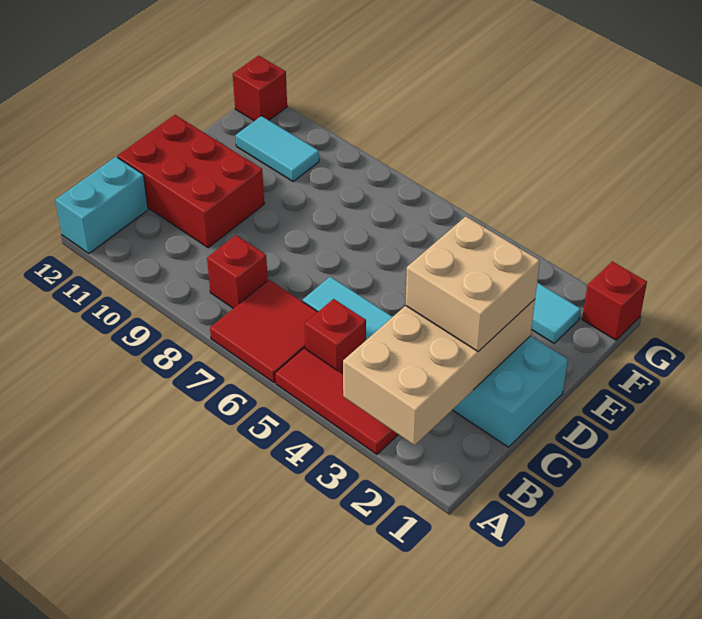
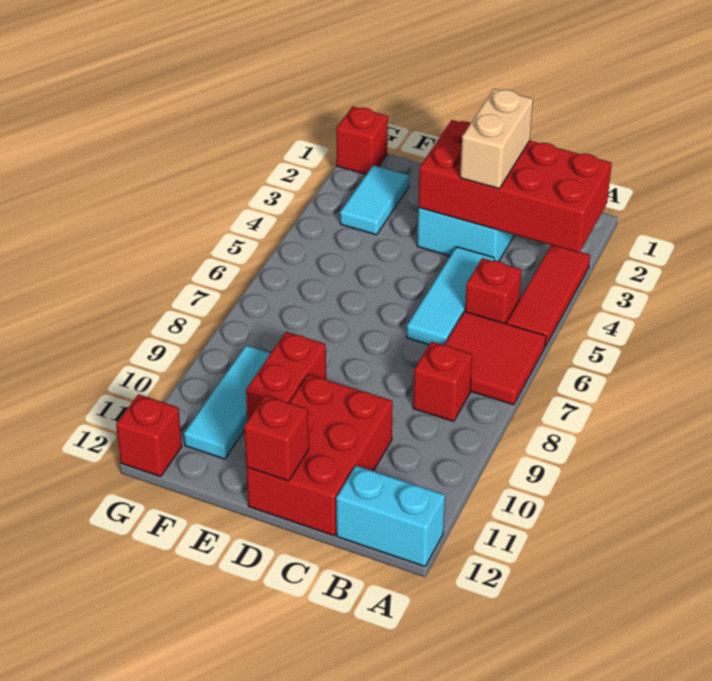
tan brick A2:D3 level 2 -> red brick A2:D3 level 2
tan brick C2:D3 level 3 -> tan brick C2:C3 level 3
none -> red brick D12 level 2
none -> red brick E9:E10 level 1
cyan tile F10:F11 level 1 -> cyan tile F9:F11 level 1

